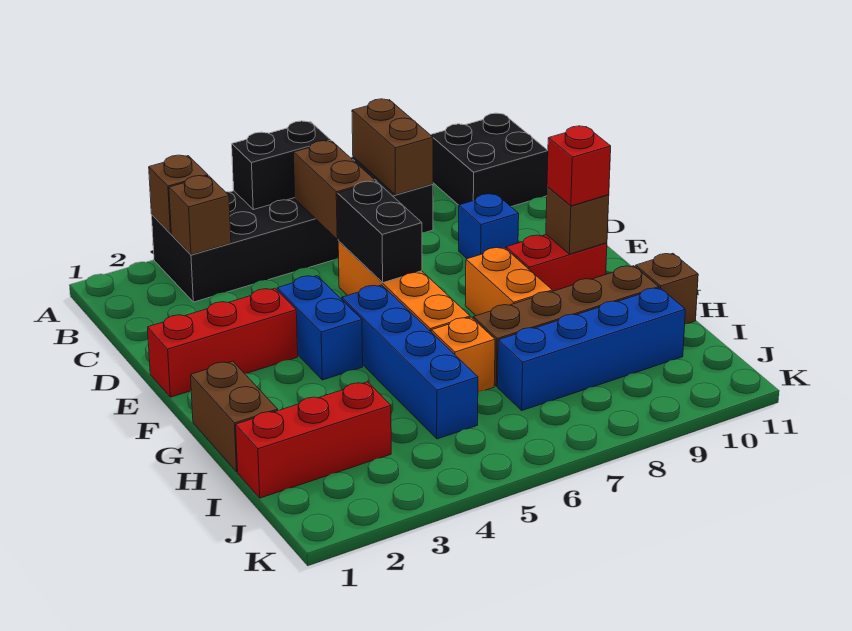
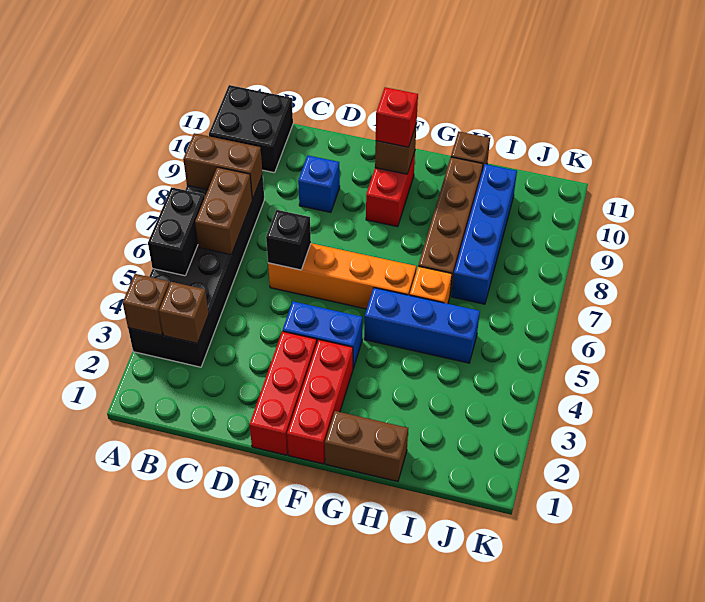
brown brick B6:C6 level 2 -> brown brick B6:B7 level 2
black brick D6:E6 level 2 -> black brick D6 level 2
blue brick F5:I5 level 1 -> blue brick G5:I5 level 1
orange brick F8:G8 level 1 -> none
red brick I1:I3 level 1 -> red brick F1:F3 level 1

